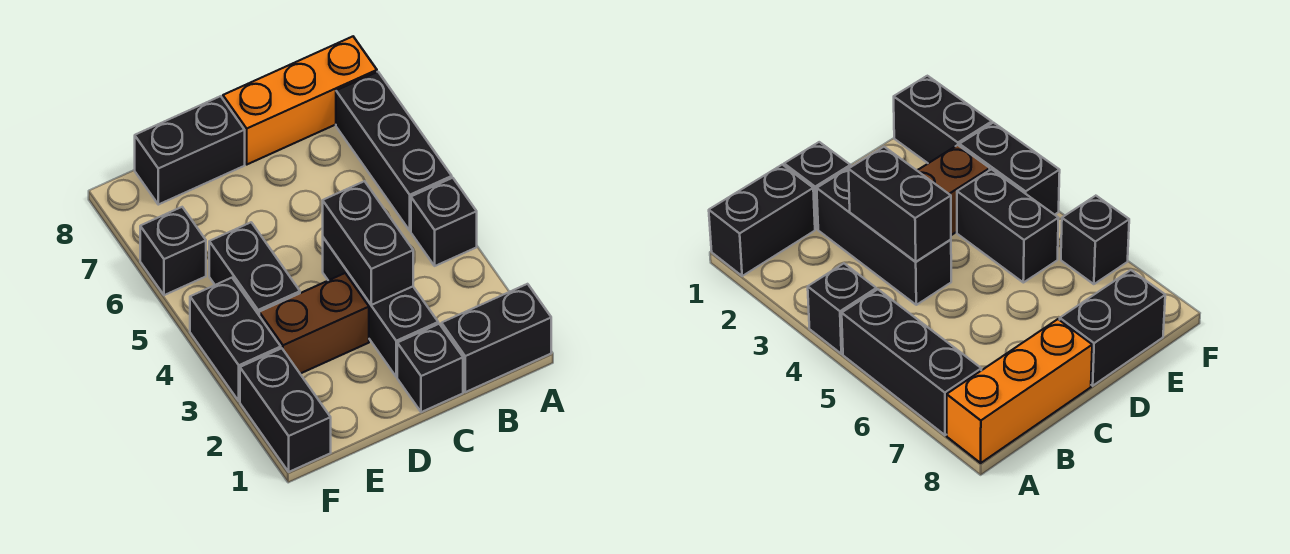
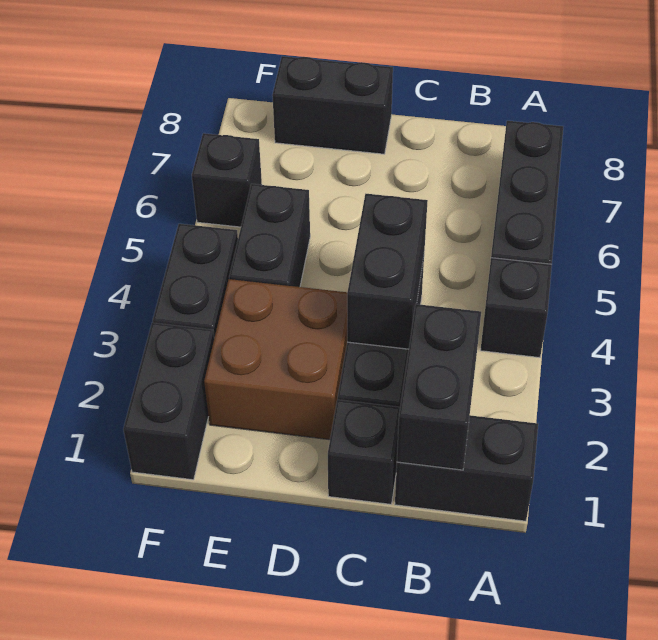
orange brick A8:C8 level 1 -> none
none -> black brick B1:B2 level 2
brown brick D3:E3 level 1 -> brown brick D2:E3 level 1

